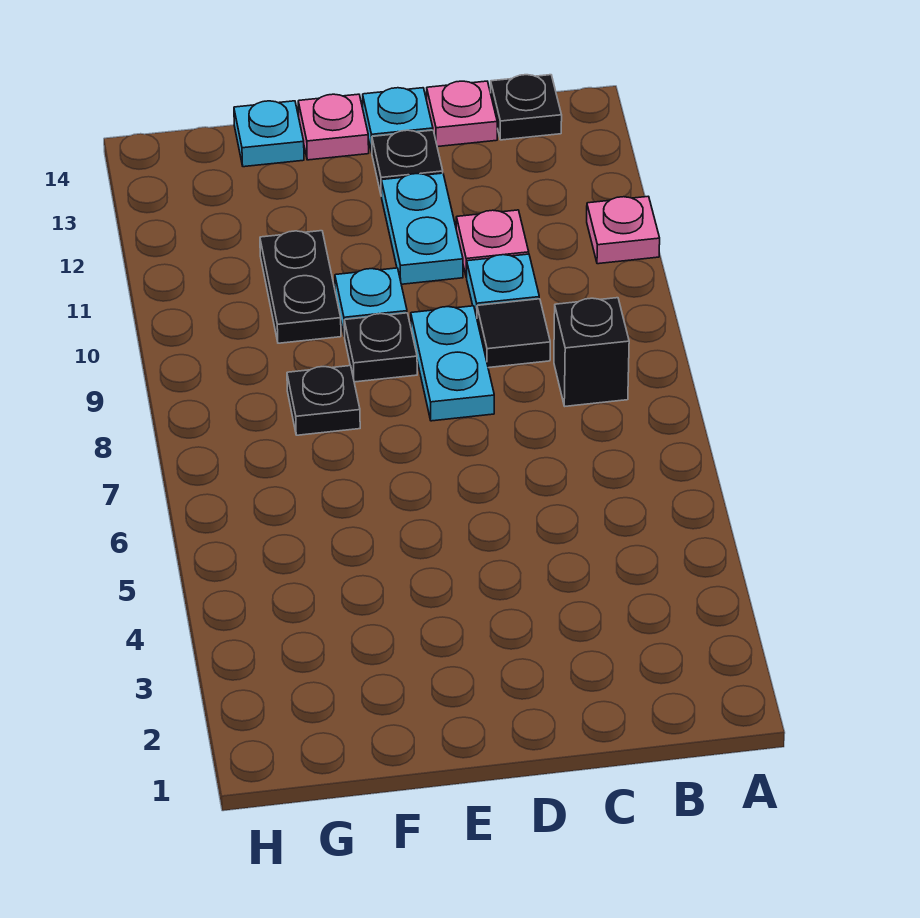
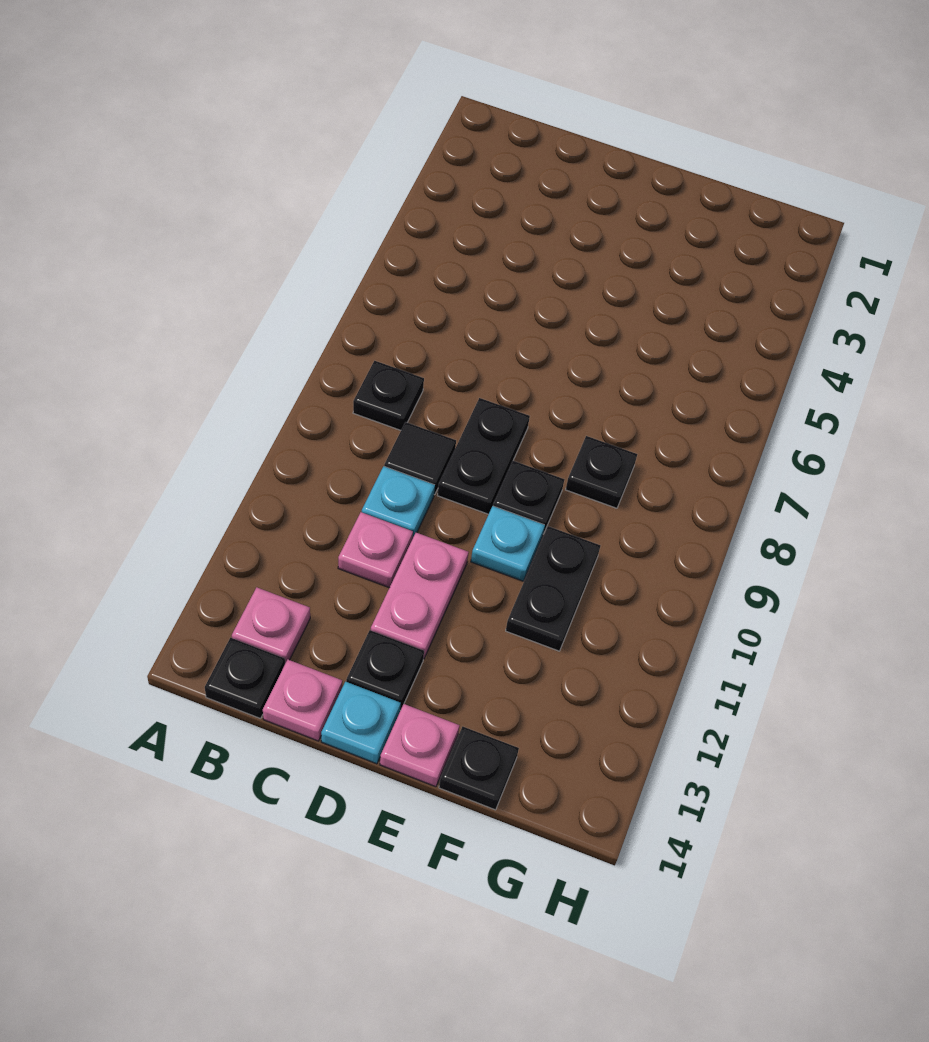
pink plate A11 level 1 -> pink plate B13 level 1
black brick B8 level 1 -> black plate B8 level 1
cyan plate D8:D9 level 1 -> black plate D8:D9 level 1
cyan plate D11:D12 level 1 -> pink plate D11:D12 level 1
cyan plate F14 level 1 -> black plate F14 level 1

